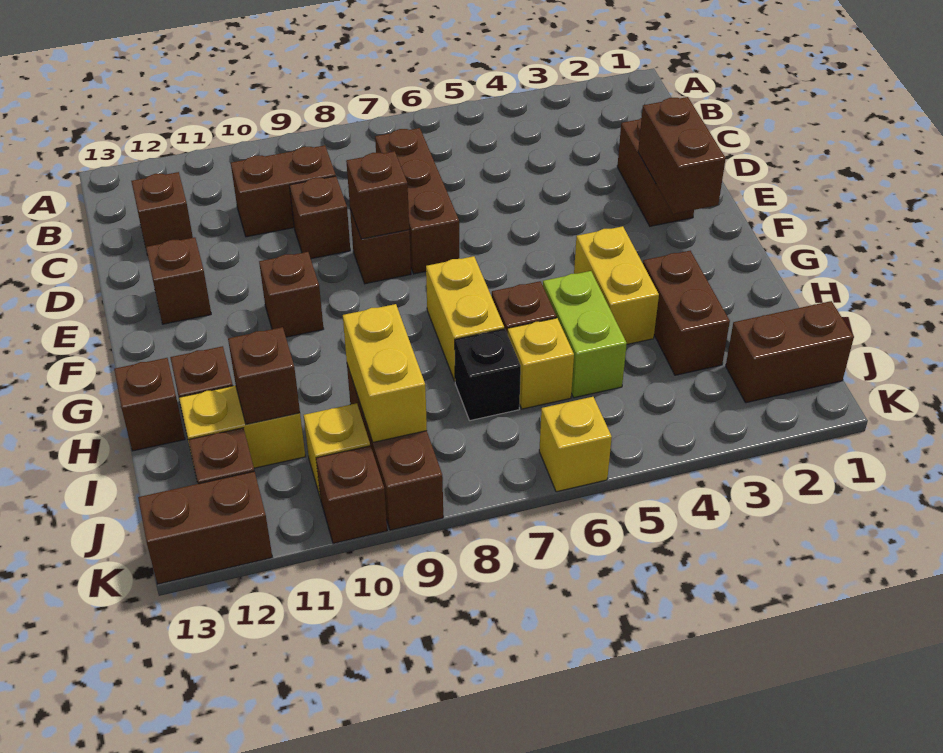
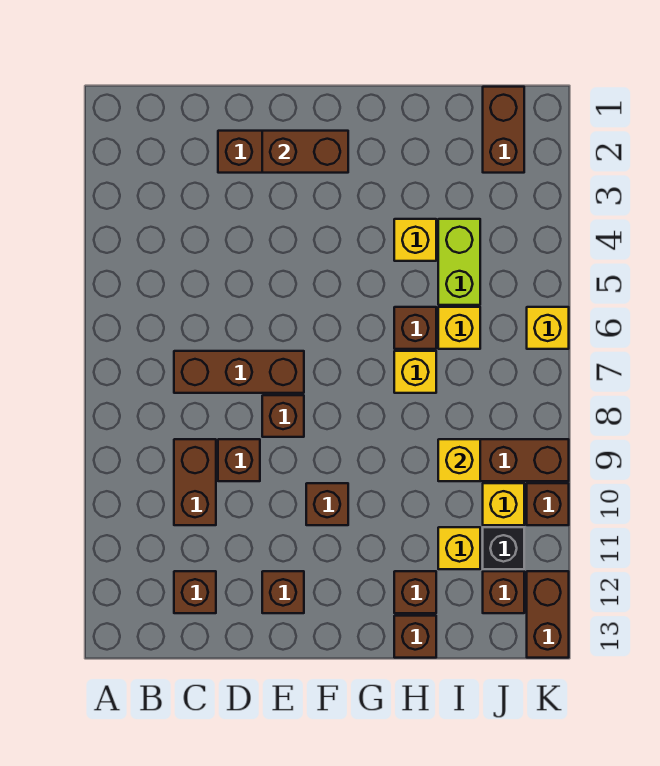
brown brick E8 level 2 -> none
yellow brick G4:H4 level 1 -> yellow brick H4 level 1
yellow brick G7:H7 level 1 -> yellow brick H7 level 1
brown brick H3:I3 level 1 -> none
lime brick H5:I5 level 1 -> lime brick I4:I5 level 1
black brick I7 level 1 -> black brick J11 level 1
yellow brick I9:J9 level 2 -> yellow brick I9 level 2
yellow brick I11:I12 level 1 -> yellow brick I11 level 1
brown brick I11 level 2 -> none

